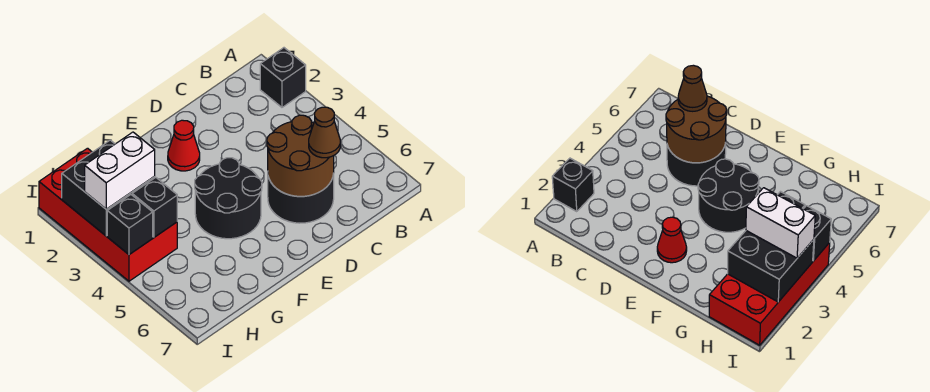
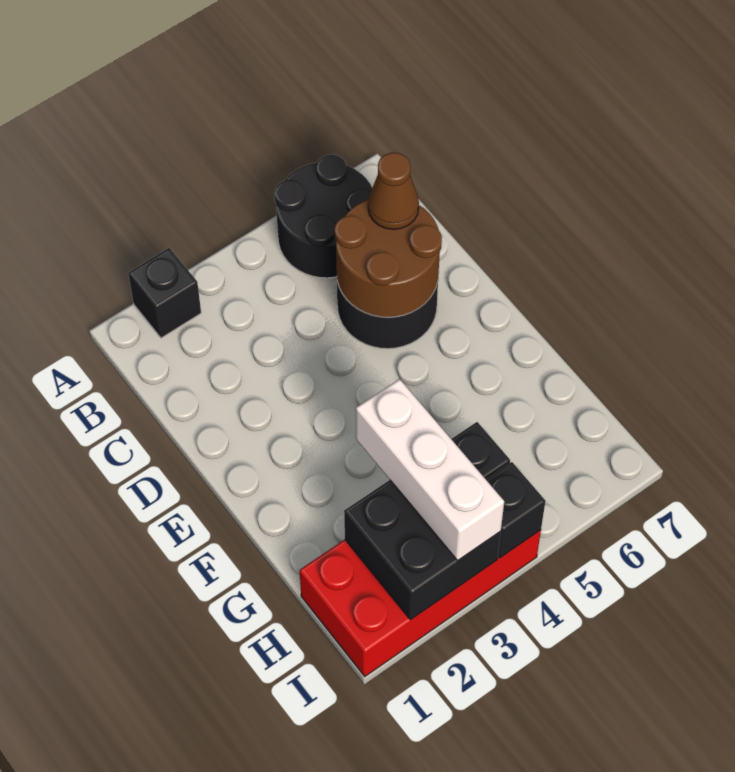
red cone E2 level 1 -> none
black round brick E4:F5 level 1 -> black round brick A5:B6 level 1
white brick H3:I3 level 3 -> white brick G3:I3 level 3

